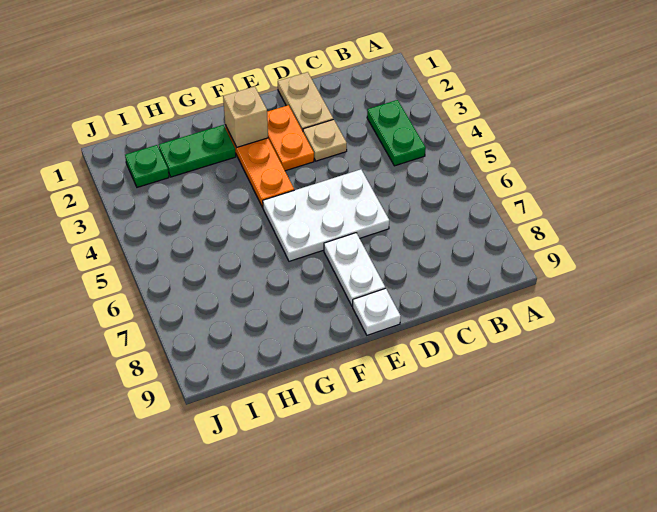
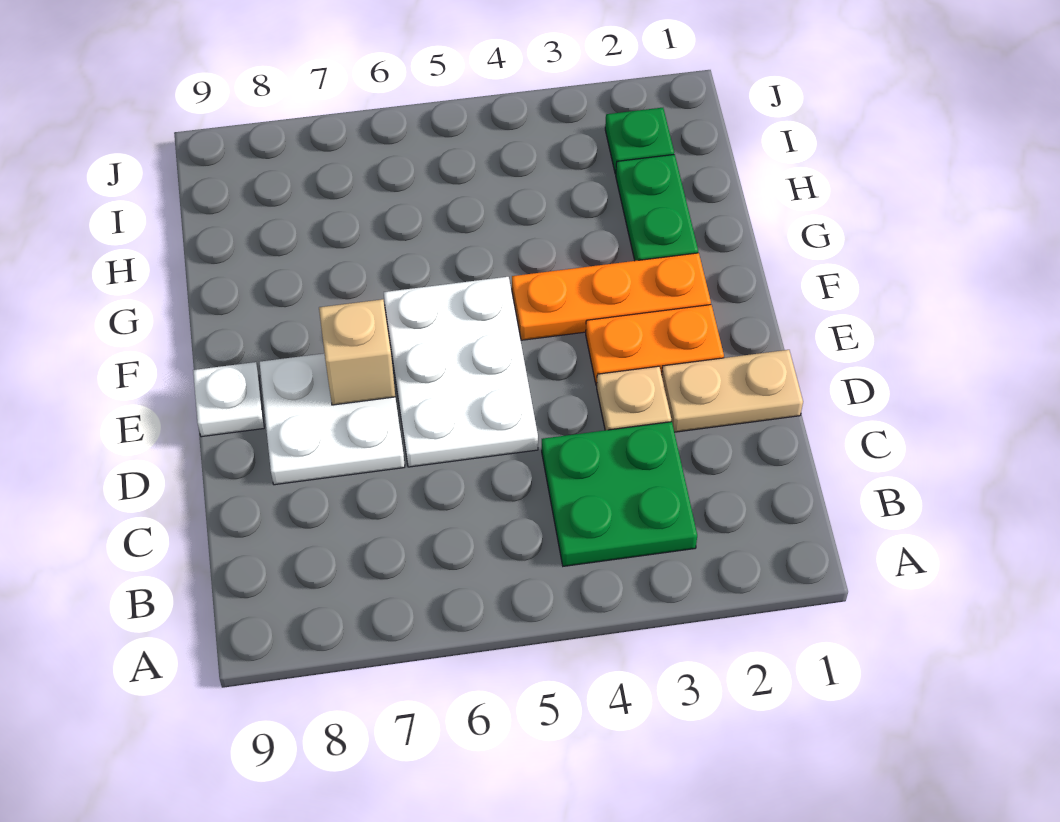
green plate B3:B4 level 1 -> green plate B3:C4 level 1
white plate E7:E8 level 1 -> white plate D7:E8 level 1
tan brick F2 level 2 -> tan brick E7 level 2

